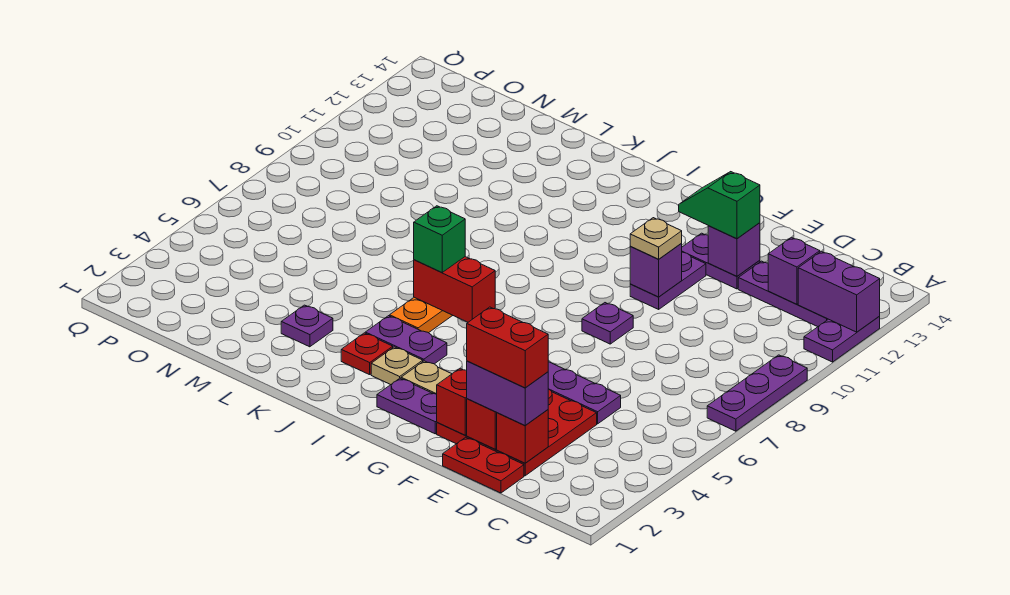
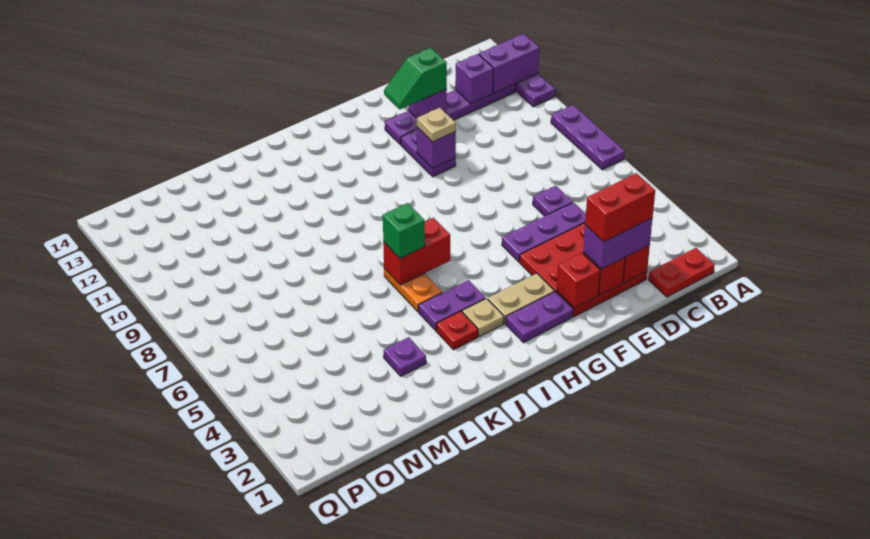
red plate D1:E1 level 1 -> red plate B1:C1 level 1
purple plate F8 level 1 -> purple plate D6 level 1

